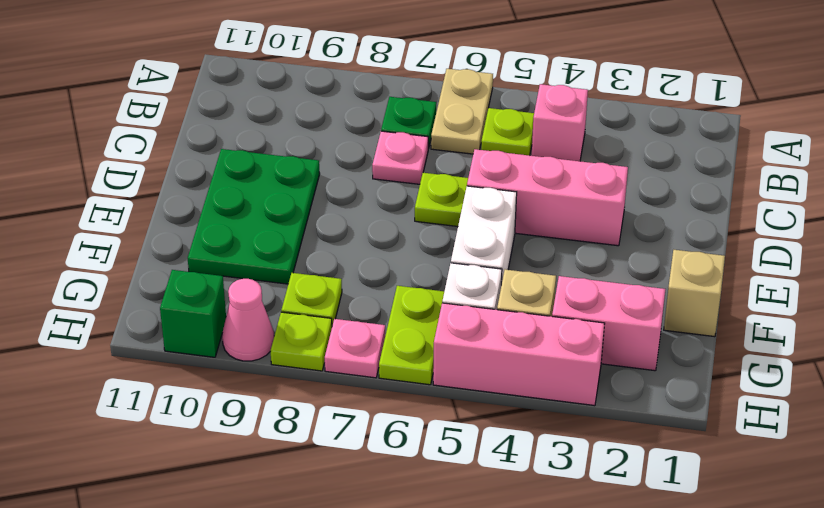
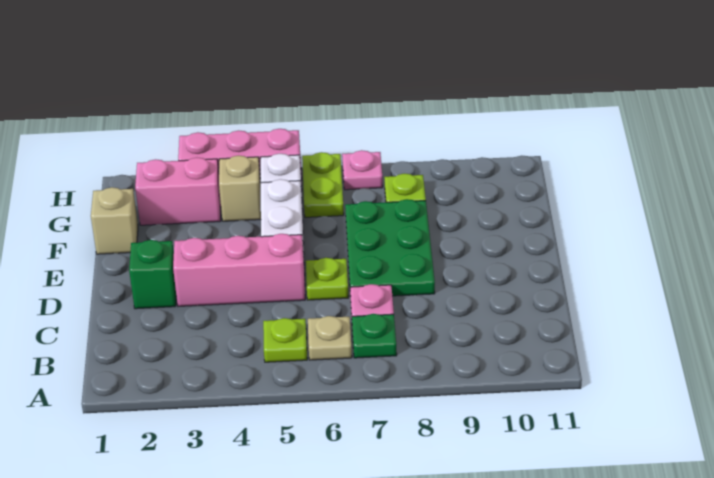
tan plate A6:B6 level 1 -> tan plate B6 level 1
pink brick B4 level 1 -> none
green plate D9:F10 level 1 -> green plate D7:F8 level 1
lime plate H8 level 1 -> none
pink cone H9 level 1 -> none
green brick H10 level 1 -> green brick D2 level 1

